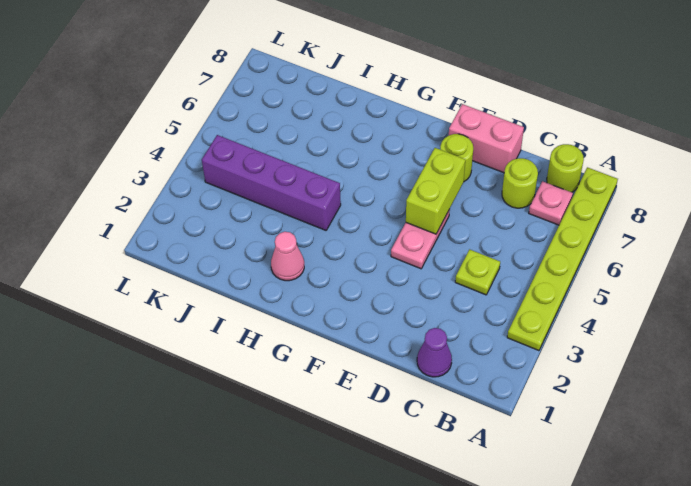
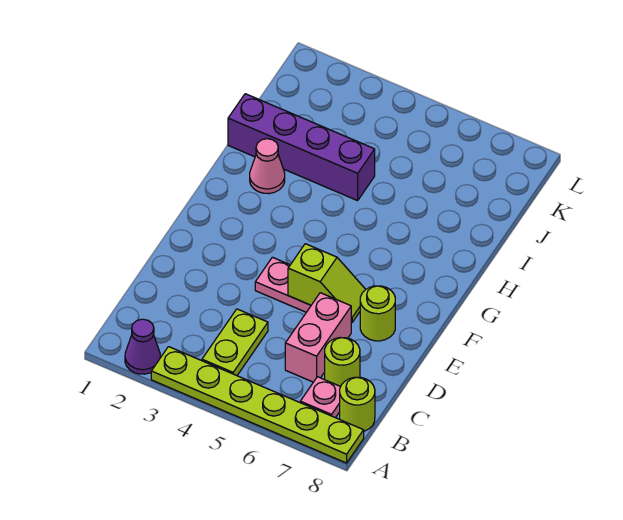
purple cone C1 level 1 -> purple cone A2 level 1
lime plate C4 level 1 -> lime plate B4:C4 level 1
pink brick D8:E8 level 1 -> pink brick C6:D6 level 1
lime brick E5:E6 level 2 -> lime slope E5:E6 level 2 top 5
purple brick H4:K4 level 1 -> purple brick I1:I4 level 1

